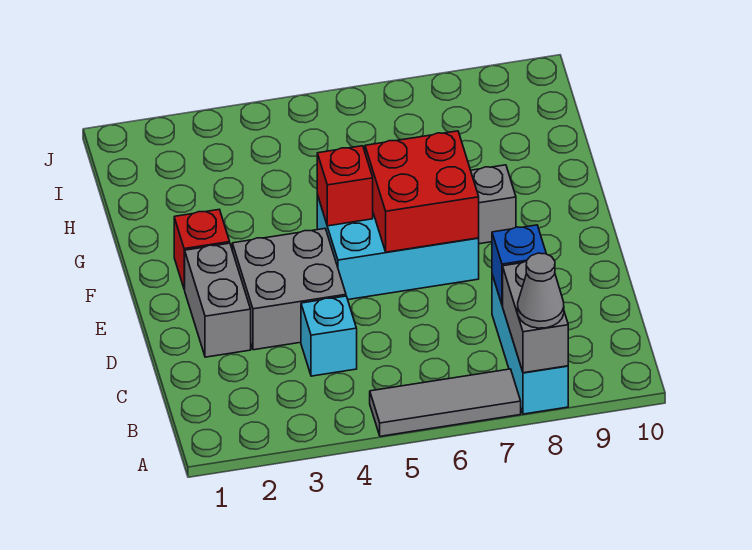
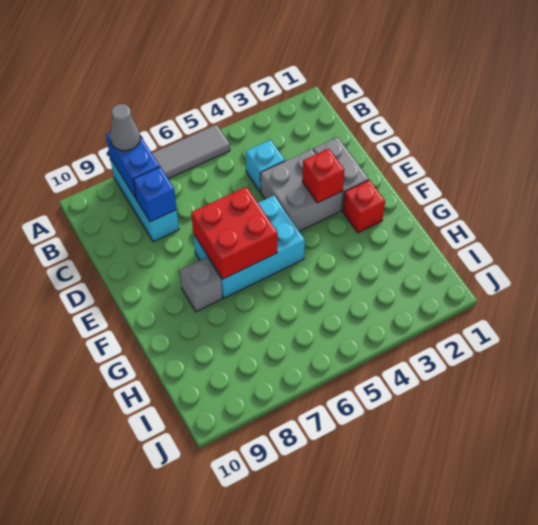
grey brick A8:B8 level 2 -> blue brick A8:B8 level 2
red brick F5 level 2 -> red brick E3 level 2

